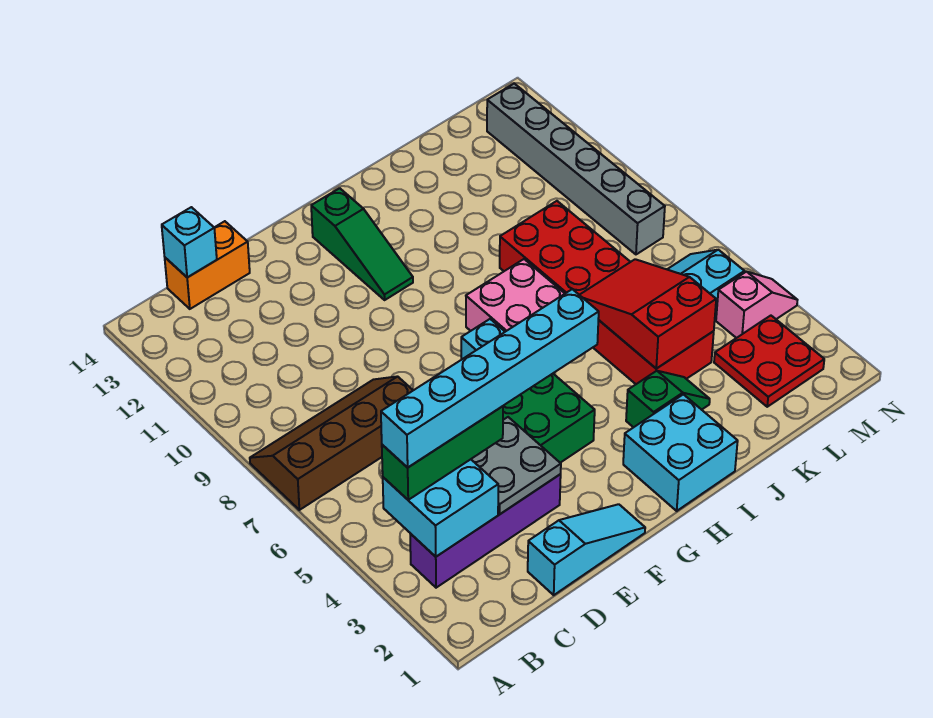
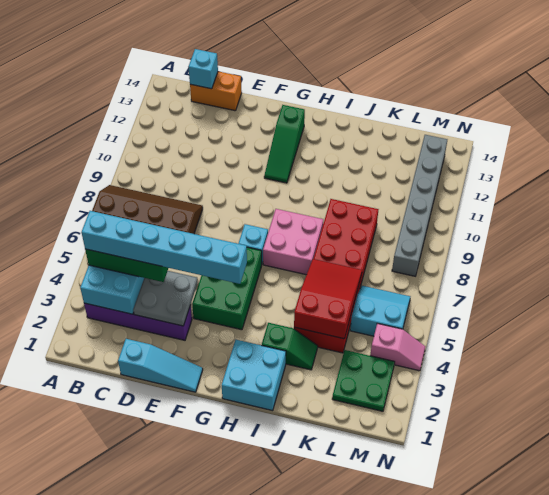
red plate L2:M3 level 1 -> green plate L2:M3 level 1

